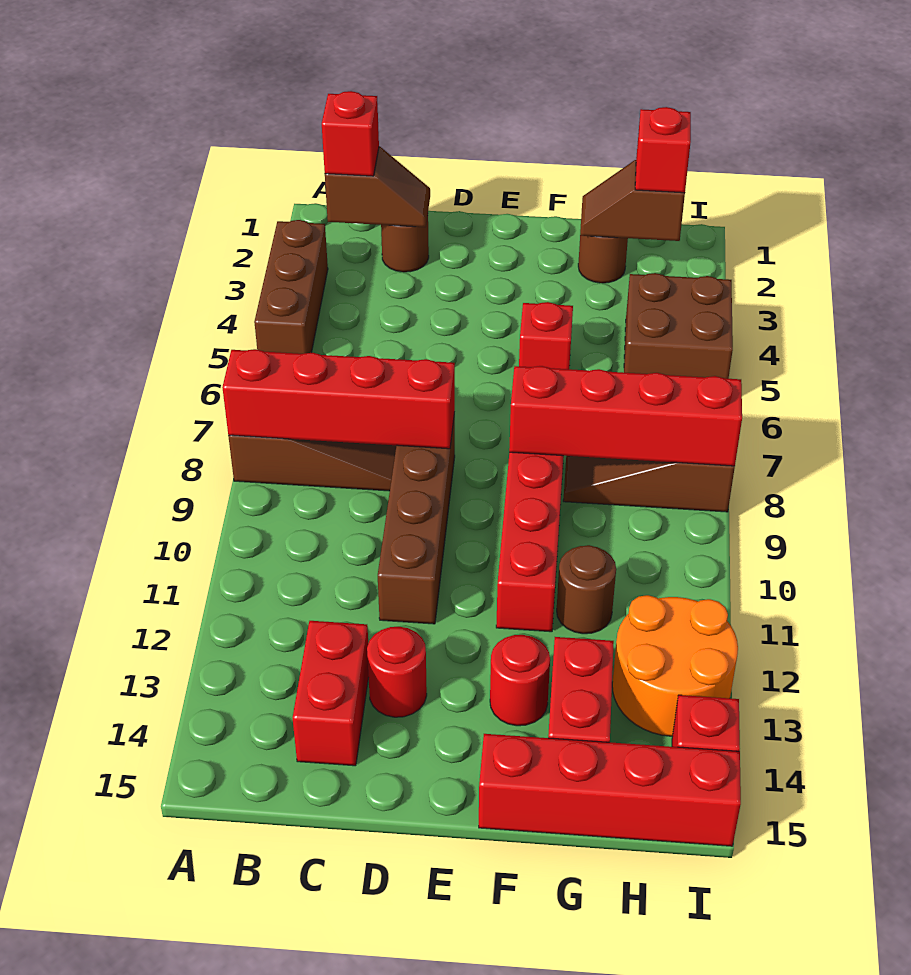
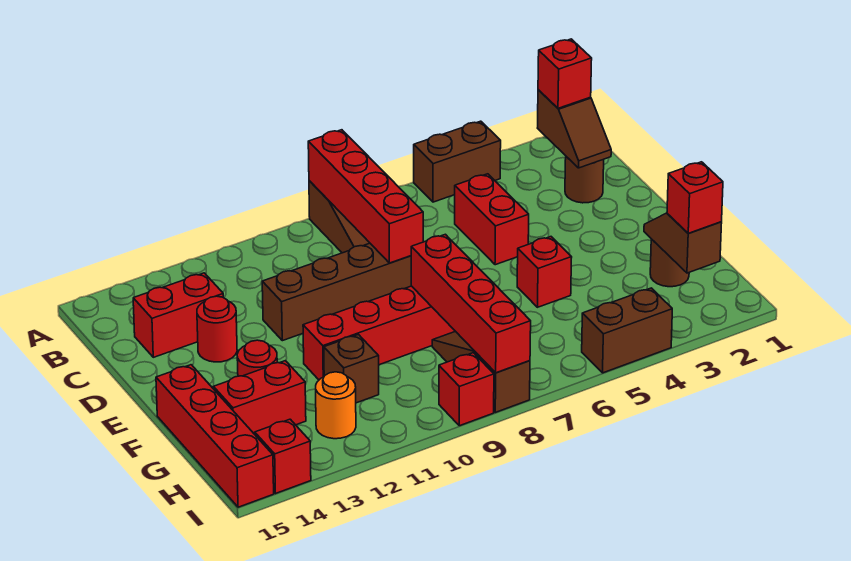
brown brick A3:A5 level 1 -> brown brick A4:A5 level 1
none -> red brick C5:D5 level 1
brown round brick G11 level 1 -> brown brick G11 level 1
brown brick H4:I5 level 1 -> brown brick I4:I5 level 1
orange round brick H12:I13 level 1 -> orange round brick H12 level 1
none -> red brick I9 level 1

